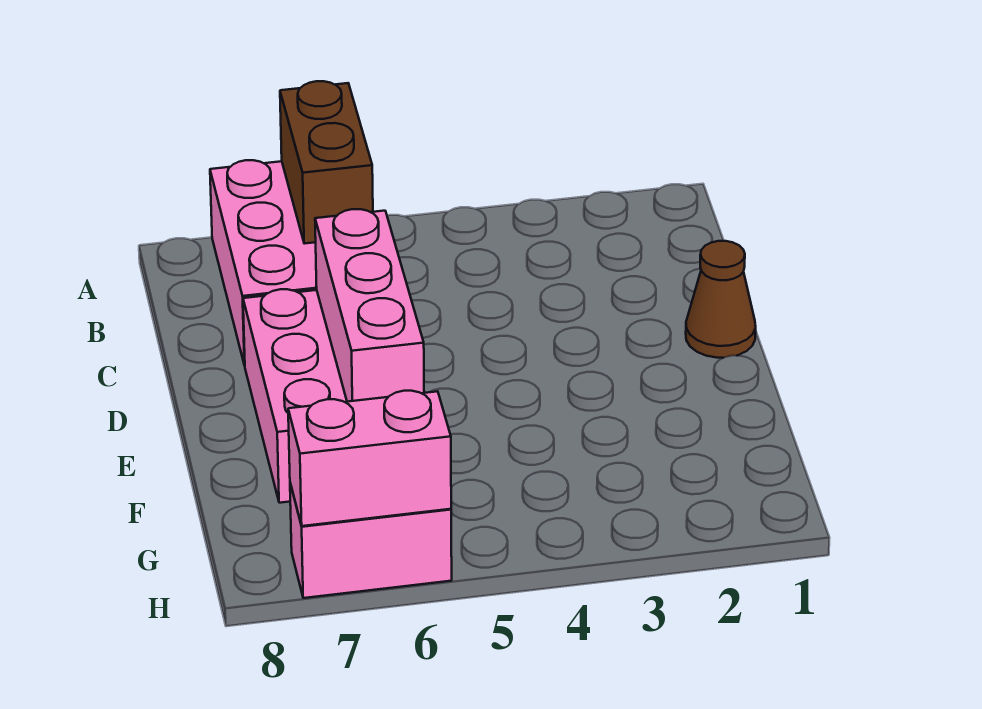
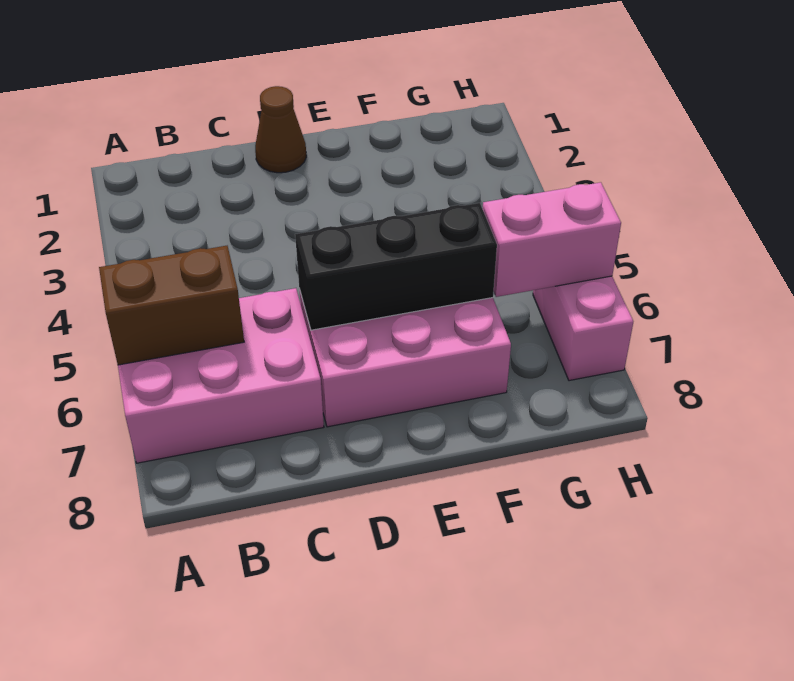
pink brick D6:F6 level 2 -> black brick D6:F6 level 2
pink brick H6:H7 level 2 -> pink brick G6:H6 level 2

